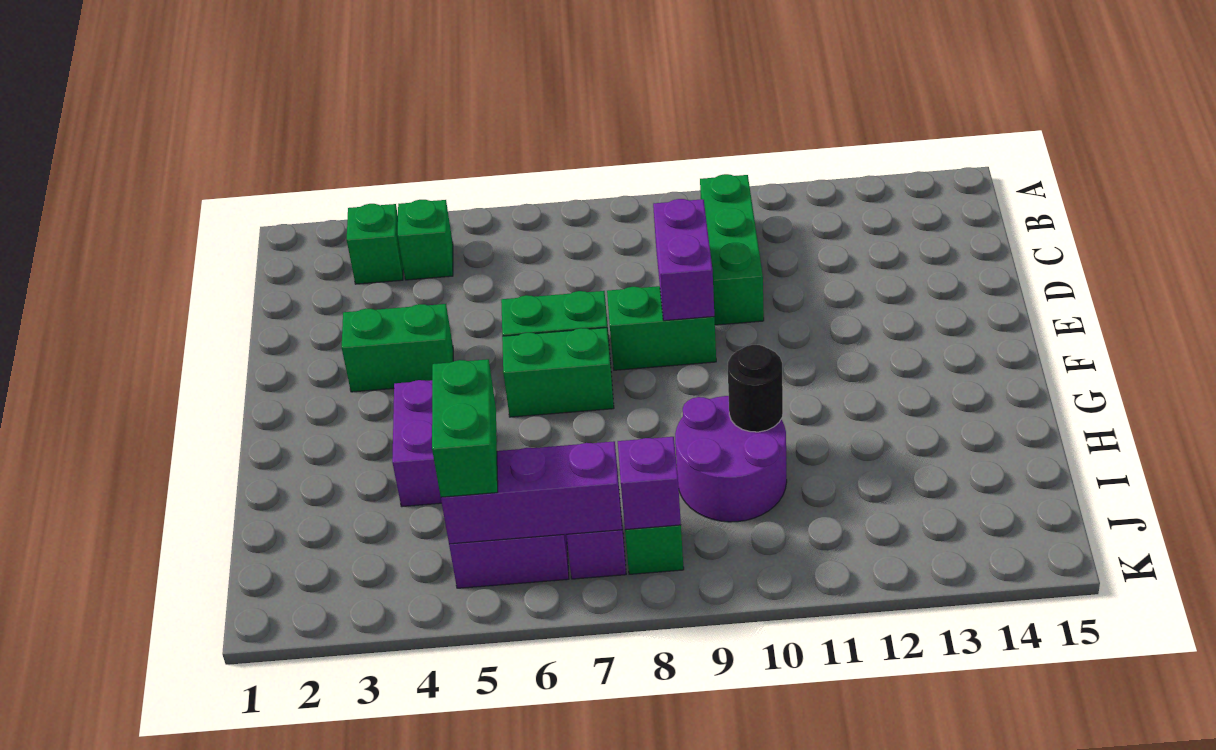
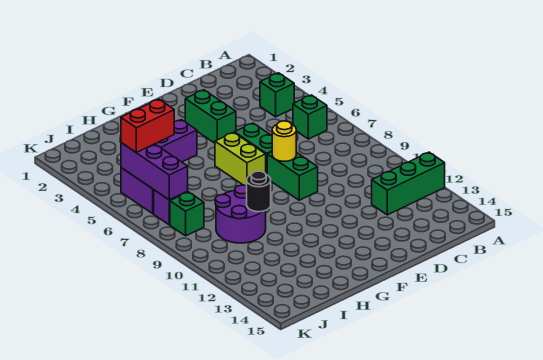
green brick B3 level 1 -> green brick B6 level 1
green brick B10:D10 level 1 -> green brick A12:C12 level 1
purple brick D9:E9 level 2 -> none
none -> yellow round brick E8 level 2
green brick F6:F7 level 1 -> lime brick F6:F7 level 1
green brick I5:J5 level 3 -> red brick I5:J5 level 3
purple brick J8 level 2 -> none

